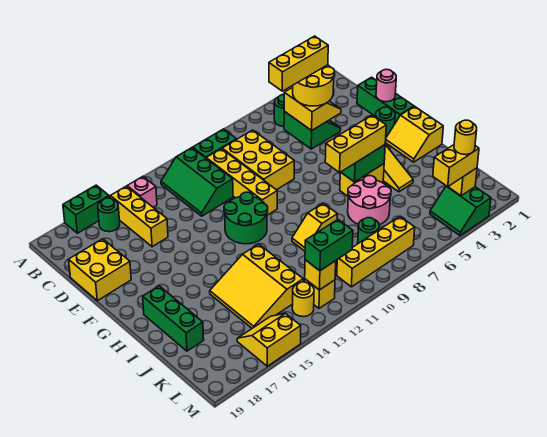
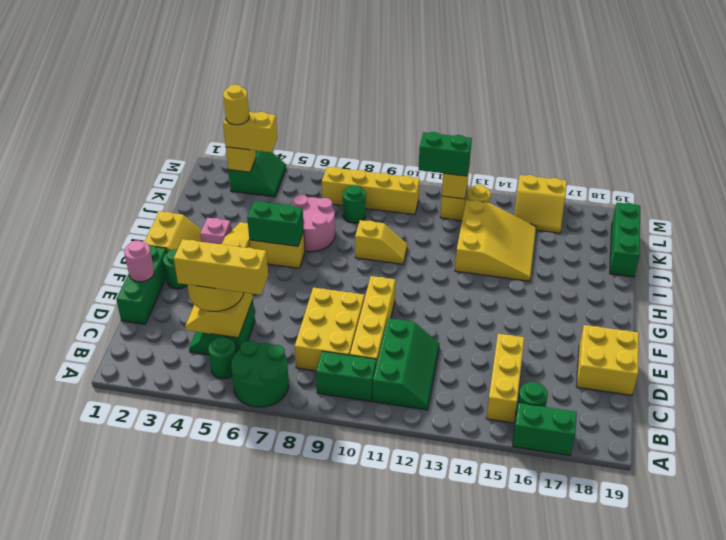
pink brick B14 level 1 -> pink brick H3 level 1
green round brick F11:G12 level 1 -> green round brick A6:B7 level 1
yellow brick H5:H7 level 3 -> none
green brick H18:J18 level 1 -> green brick J19:L19 level 1

